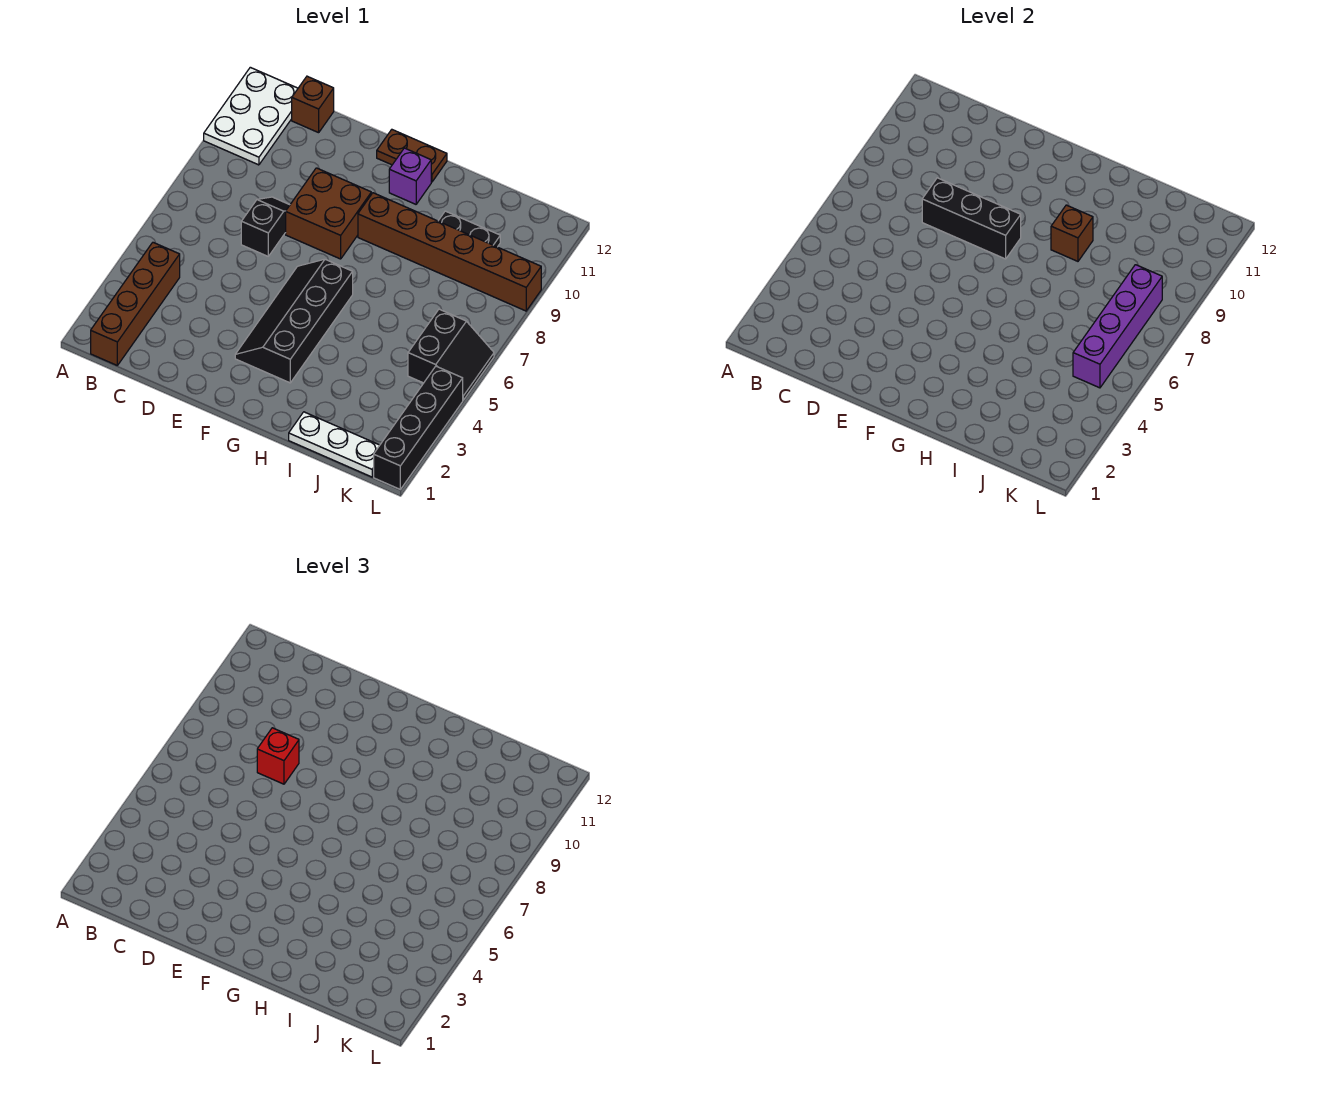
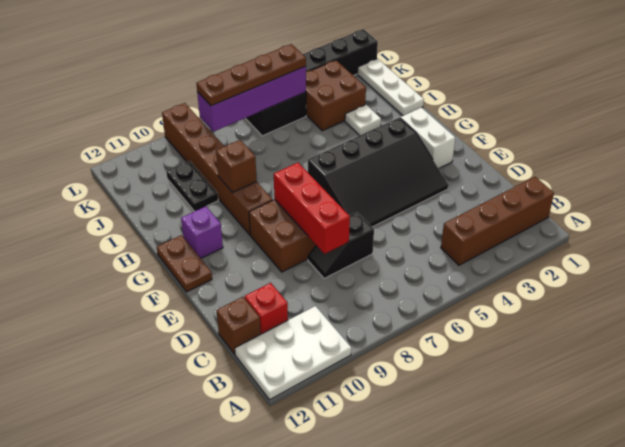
black brick D8:F8 level 2 -> red brick D8:F8 level 2
red brick D8 level 3 -> red brick C11 level 1
none -> white brick F2:G2 level 1
black slope F3:G6 level 1 top G -> black slope E3:G6 level 1 top G
none -> white plate I3 level 1
none -> brown brick J3:K4 level 1
none -> brown plate K5:K8 level 3

